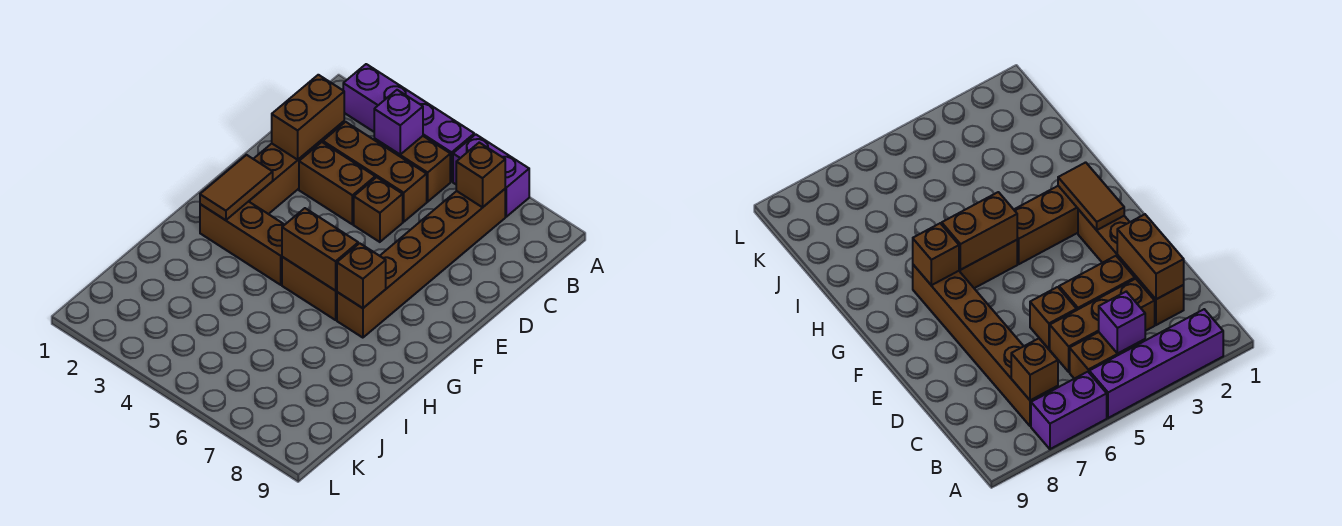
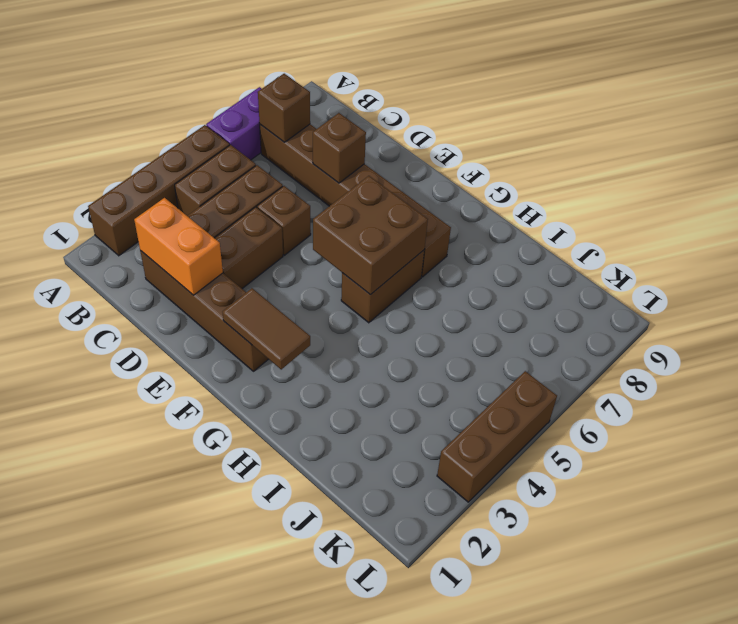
purple brick A2:A5 level 1 -> brown brick A2:A5 level 1
purple brick B4 level 2 -> none
brown brick C2:D2 level 2 -> orange brick C2:D2 level 2
brown brick G2:G4 level 1 -> brown brick L3:L5 level 1
brown brick G5:G6 level 2 -> brown brick F5:G6 level 2
brown brick G7 level 2 -> brown brick D7 level 2

